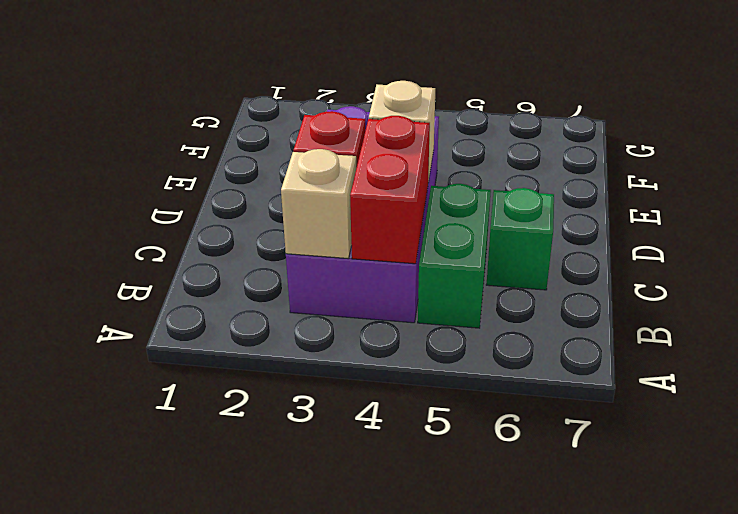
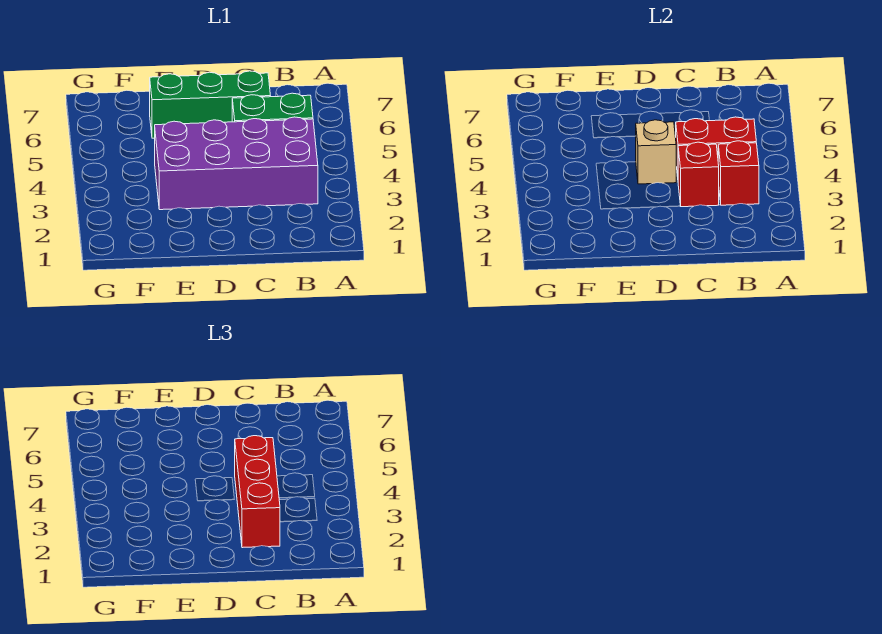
tan brick B3 level 2 -> red brick B3 level 2
none -> red brick C2:C4 level 3
green brick C6 level 1 -> green brick C6:E6 level 1

